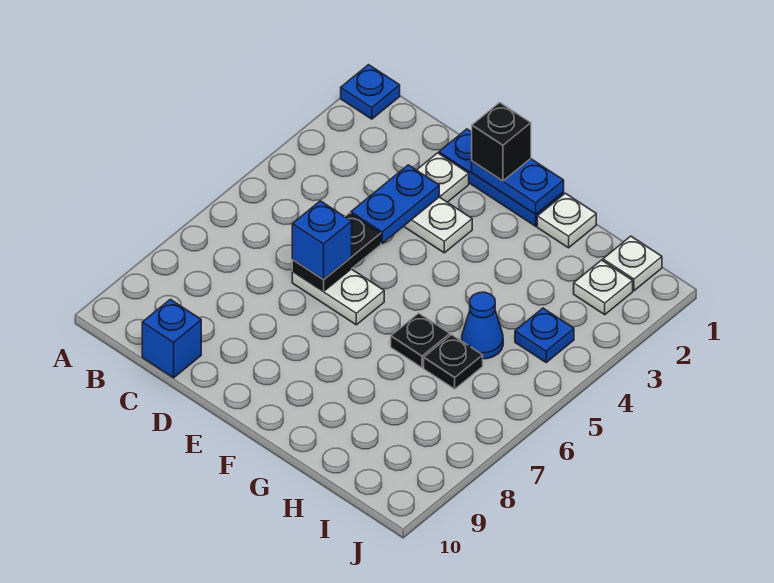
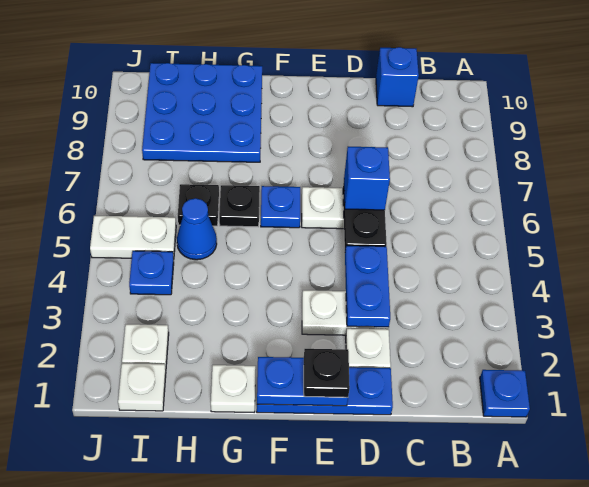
black brick E1 level 3 -> black plate E1 level 3
none -> blue plate F6 level 1
none -> blue plate G8:I10 level 1
none -> white plate I5:J5 level 1

